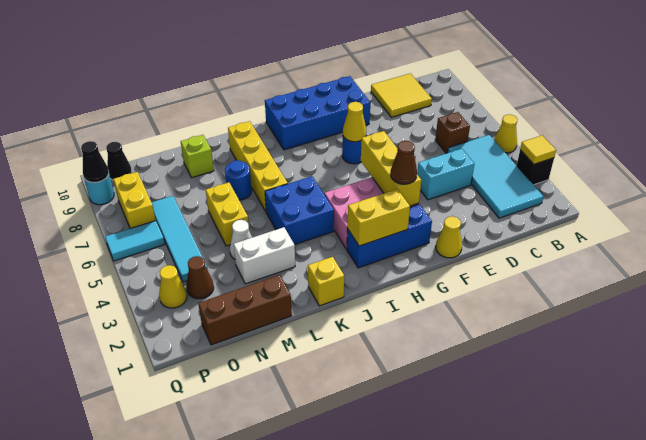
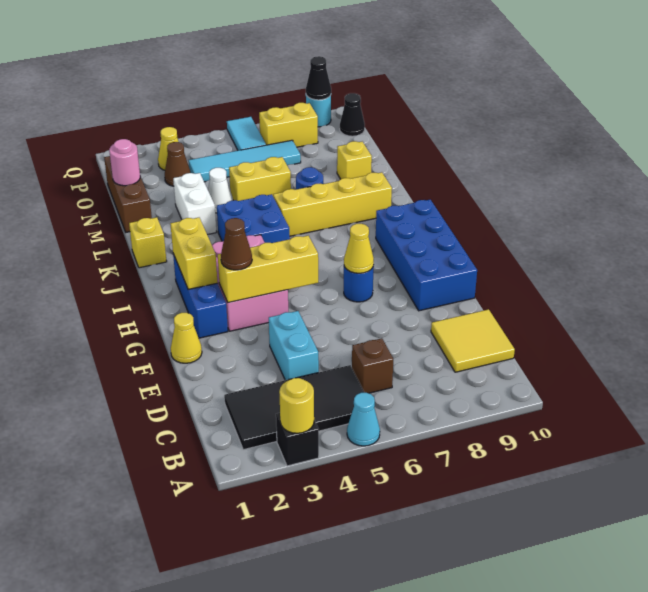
yellow tile A3 level 2 -> yellow round brick A3 level 2
yellow cone A5 level 1 -> cyan cone A5 level 1
cyan tile B2:C5 level 1 -> black tile B2:C5 level 1
lime brick M9 level 1 -> yellow brick M9 level 1
none -> pink round brick N1 level 2

